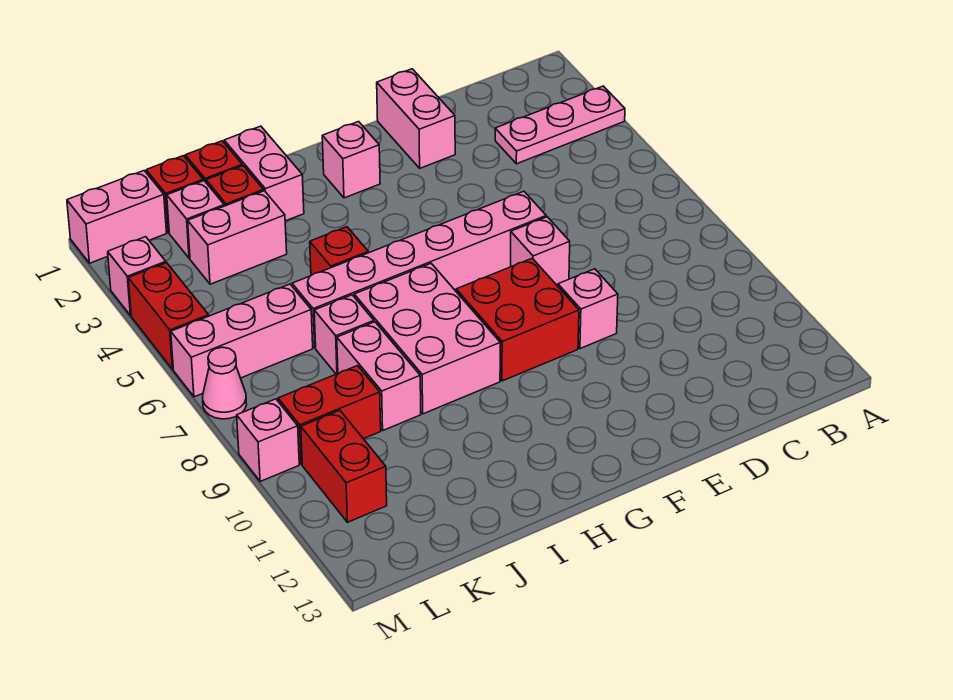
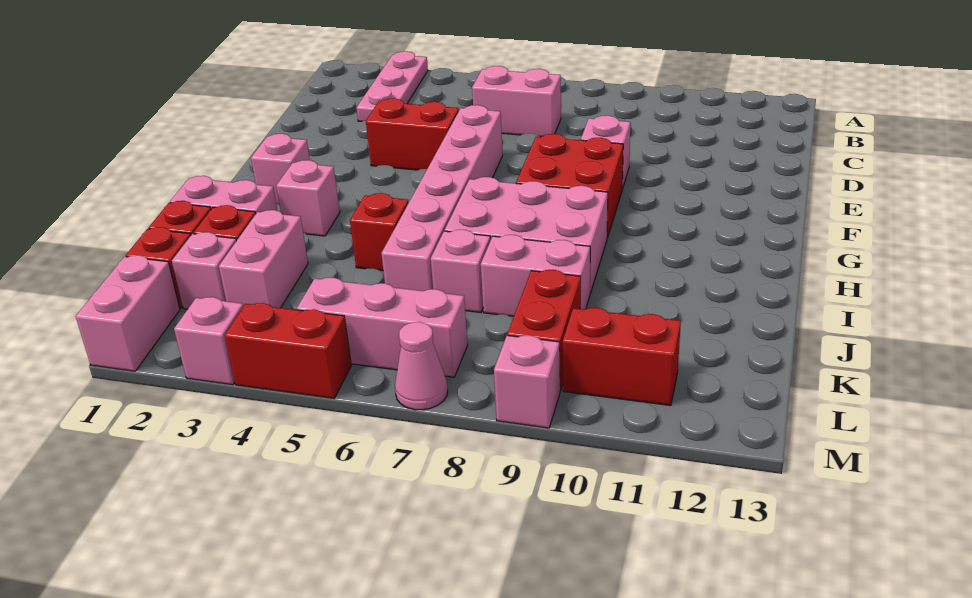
pink brick E1:E2 level 1 -> pink brick C6:C7 level 1
none -> red brick E4:E5 level 1
pink brick E7 level 1 -> pink brick H3 level 1
pink brick K6:M6 level 1 -> pink brick L5:L7 level 1

